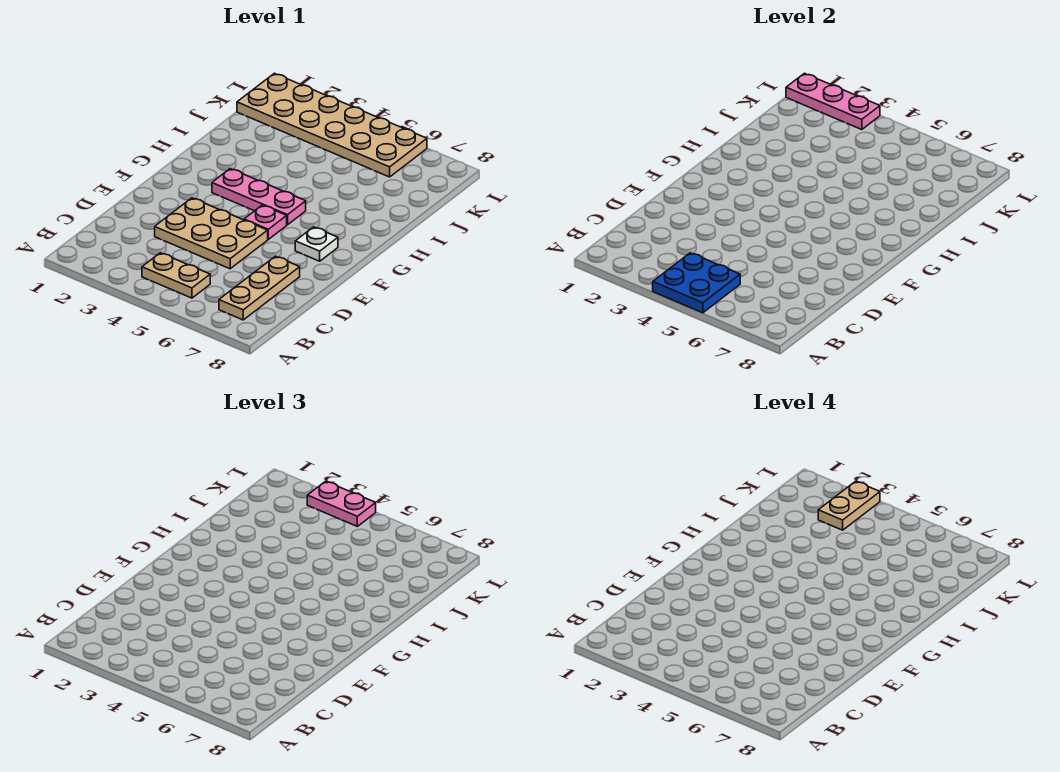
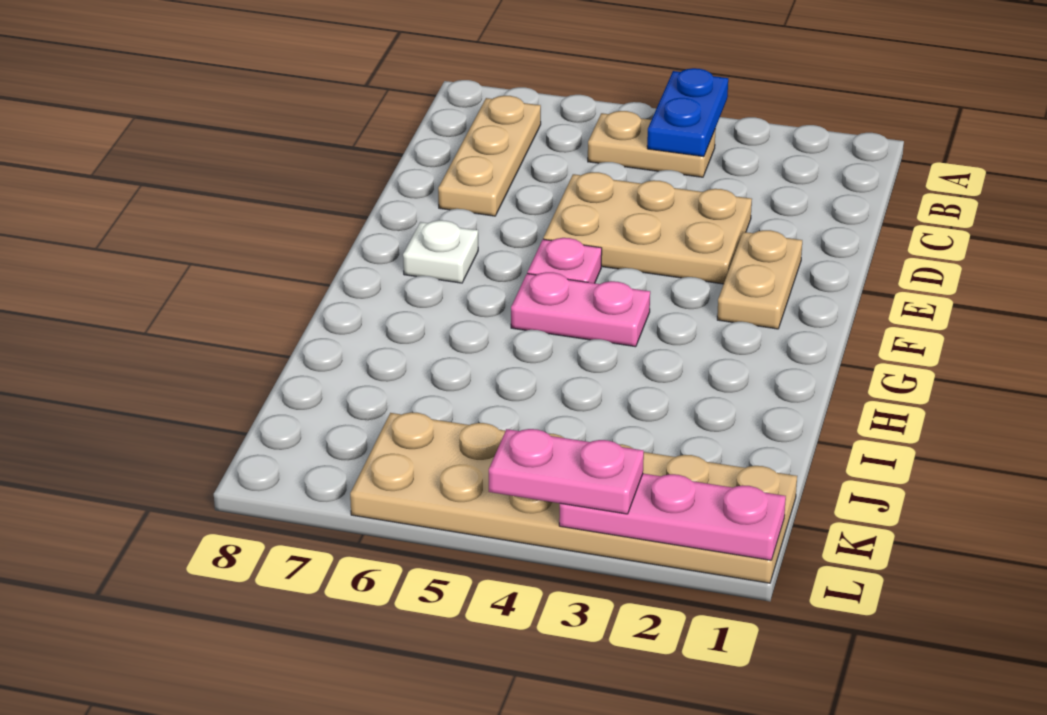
blue plate A4:B5 level 2 -> blue plate A4:B4 level 2
pink plate G3:G5 level 1 -> pink plate G4:G5 level 1
tan plate K3:L3 level 4 -> tan plate E2:F2 level 1

